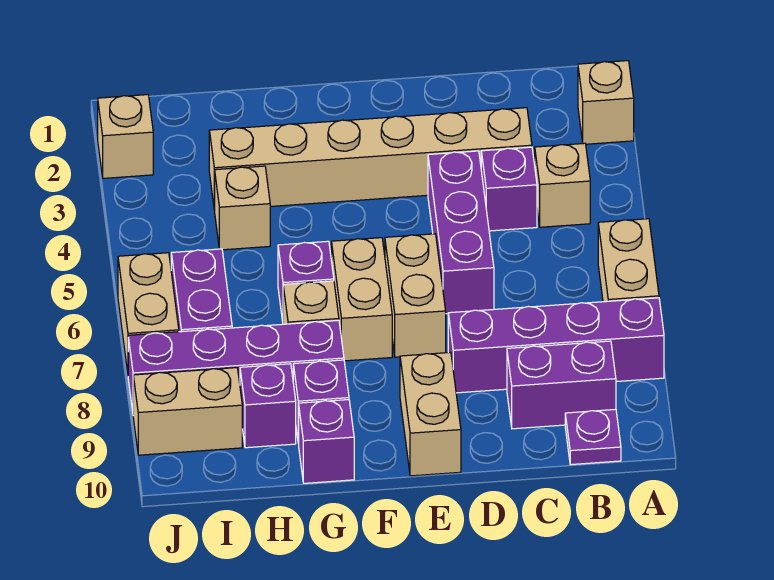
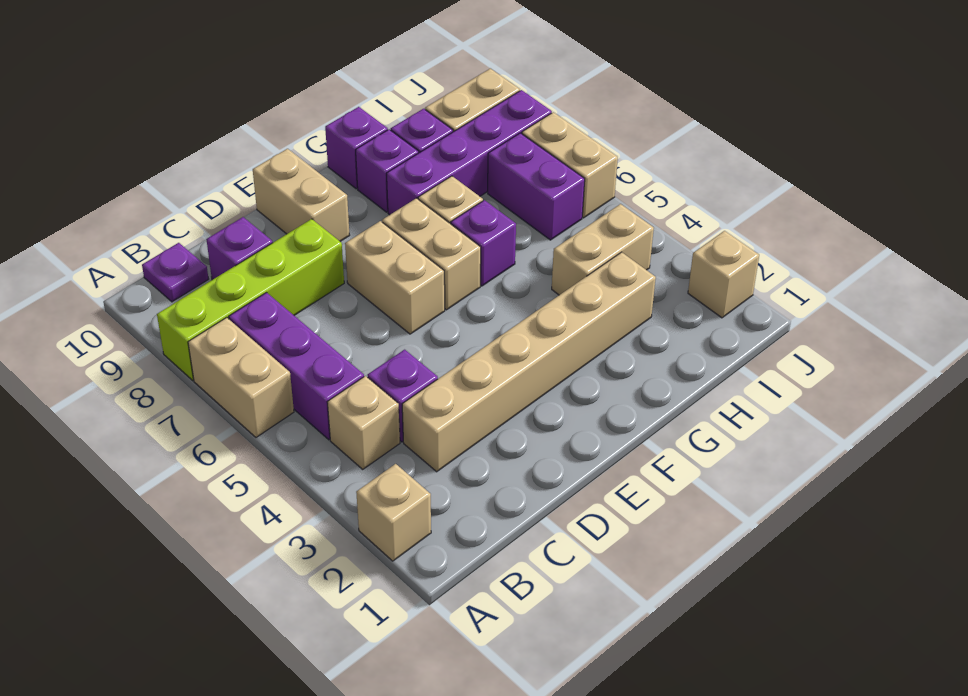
purple brick A8:D8 level 1 -> lime brick A8:D8 level 1
purple brick B9:C9 level 1 -> purple brick C9 level 1
purple brick D4:D6 level 1 -> purple brick B5:B7 level 1
tan brick H4 level 1 -> tan brick H4:I4 level 1

